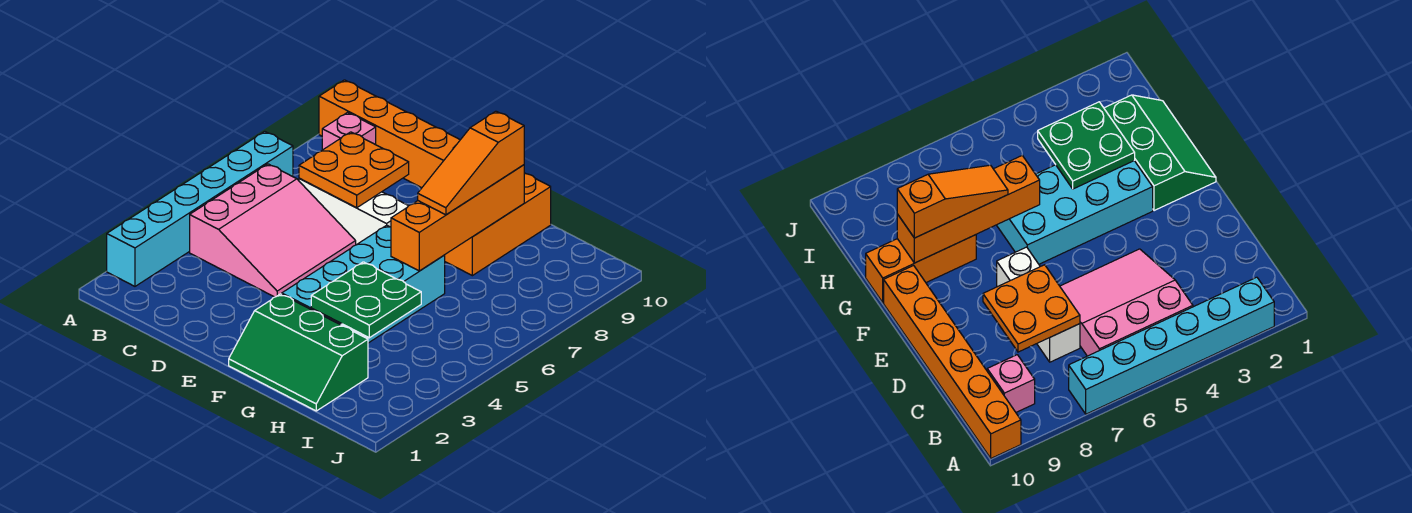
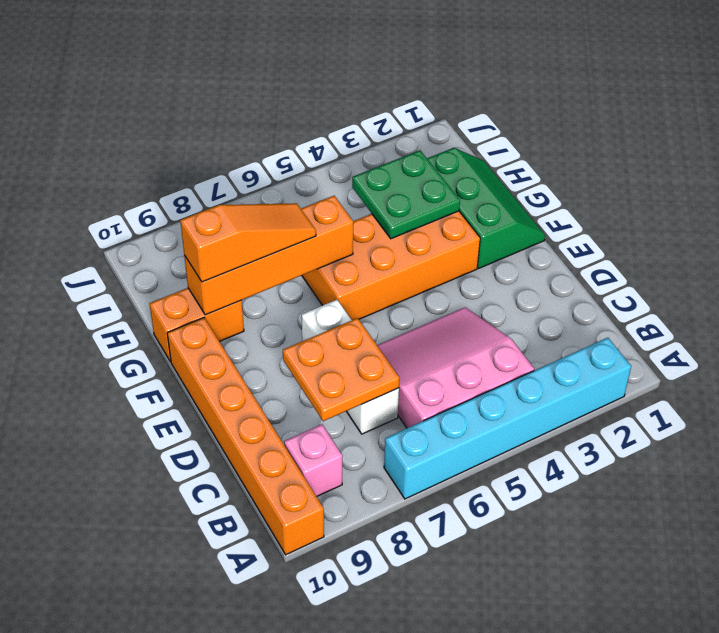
cyan brick F3:G6 level 1 -> orange brick F3:G6 level 1
orange brick G8:G10 level 1 -> orange brick G9:G10 level 1

